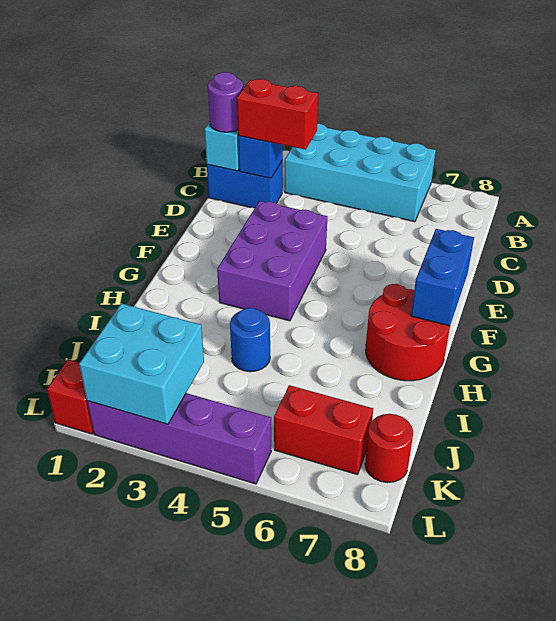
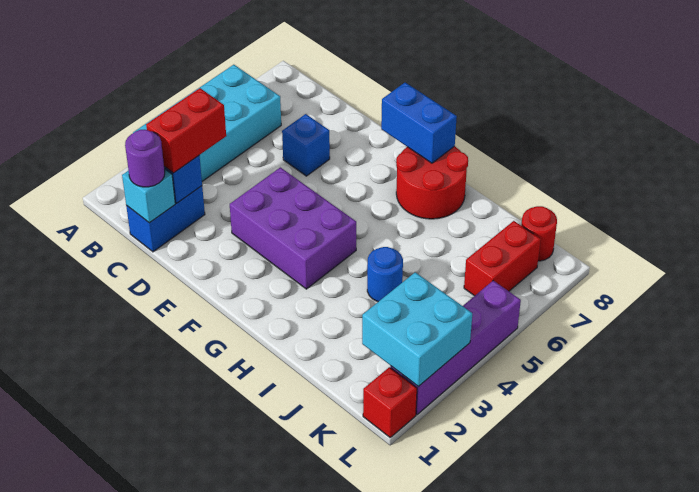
none -> blue brick D6 level 1

